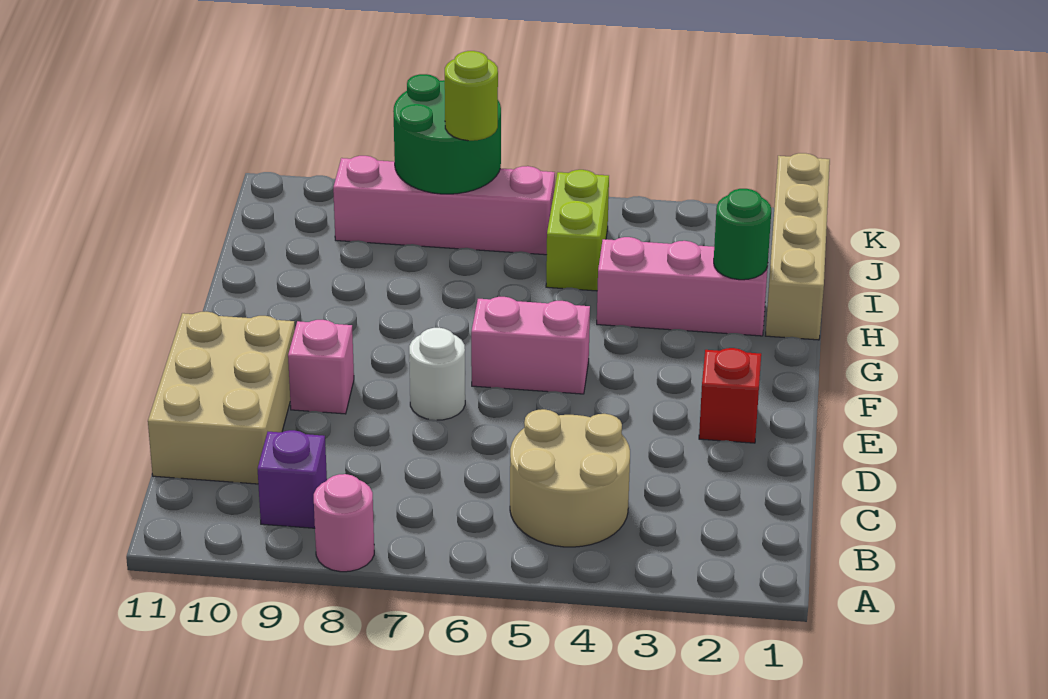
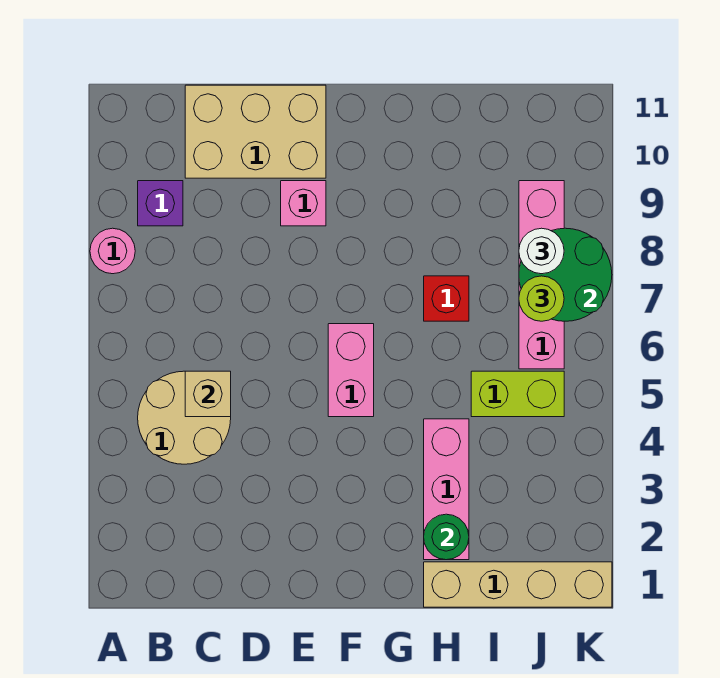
none -> tan brick C5 level 2
red brick E2 level 1 -> red brick H7 level 1
white round brick E7 level 1 -> white round brick J8 level 3

